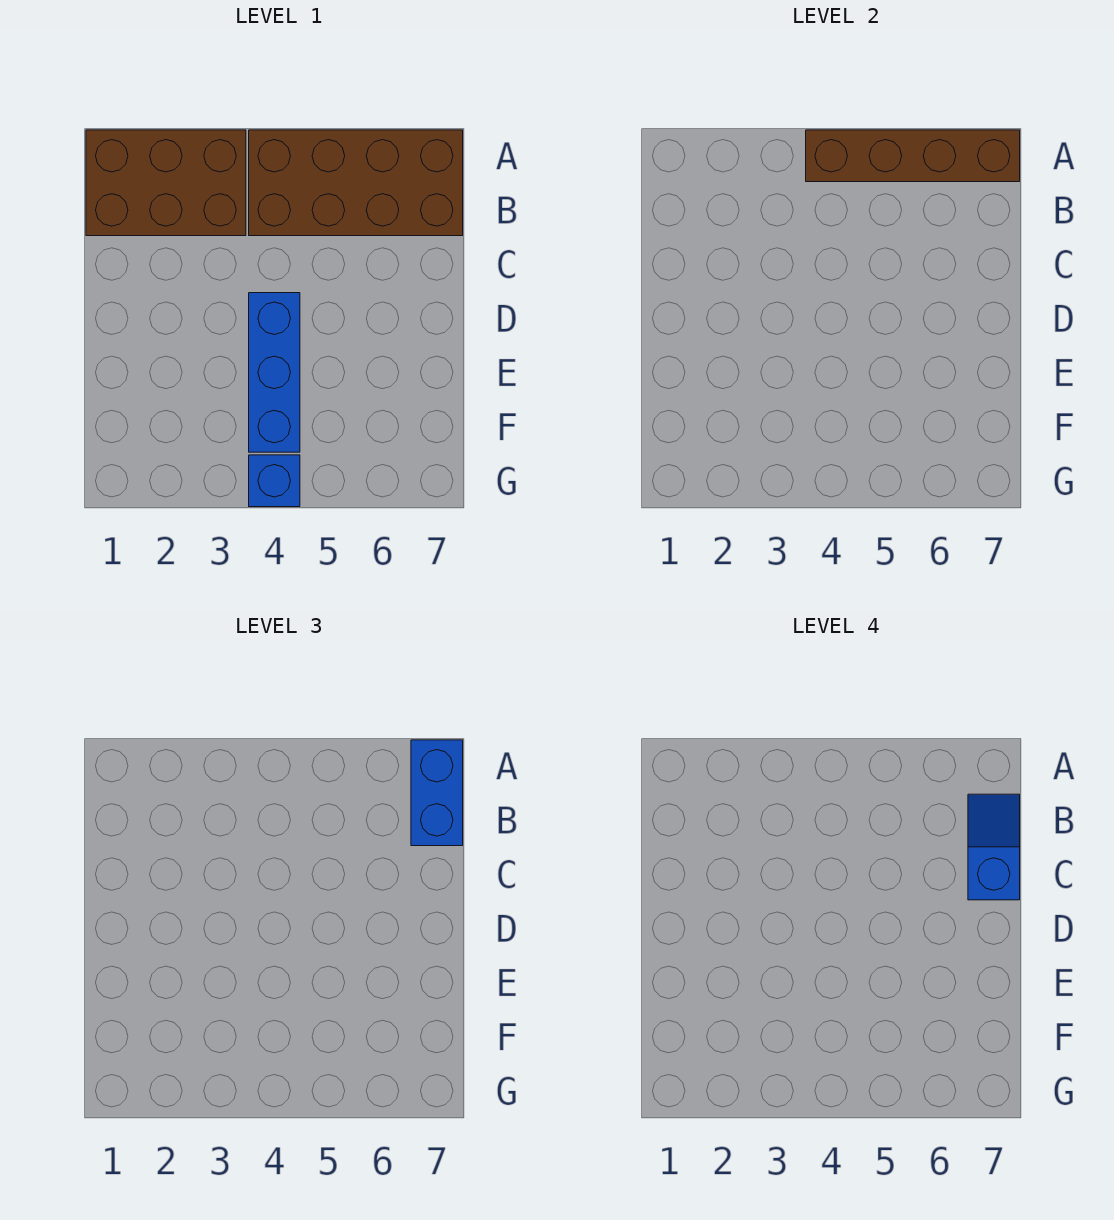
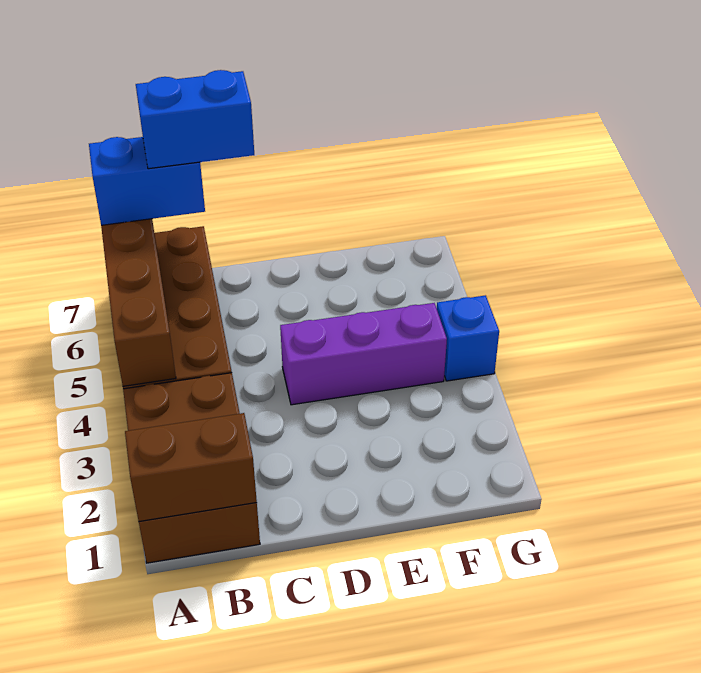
none -> brown brick A1:B1 level 2
blue slope B7:C7 level 4 top C -> blue brick B7:C7 level 4
blue brick D4:F4 level 1 -> purple brick D4:F4 level 1

